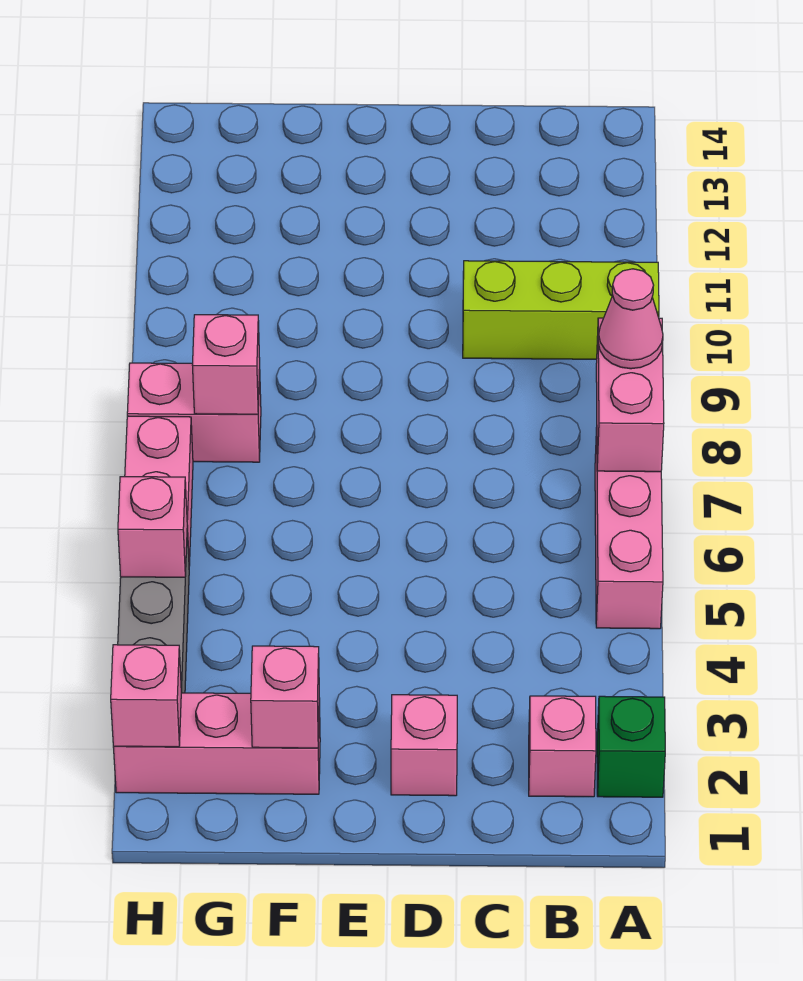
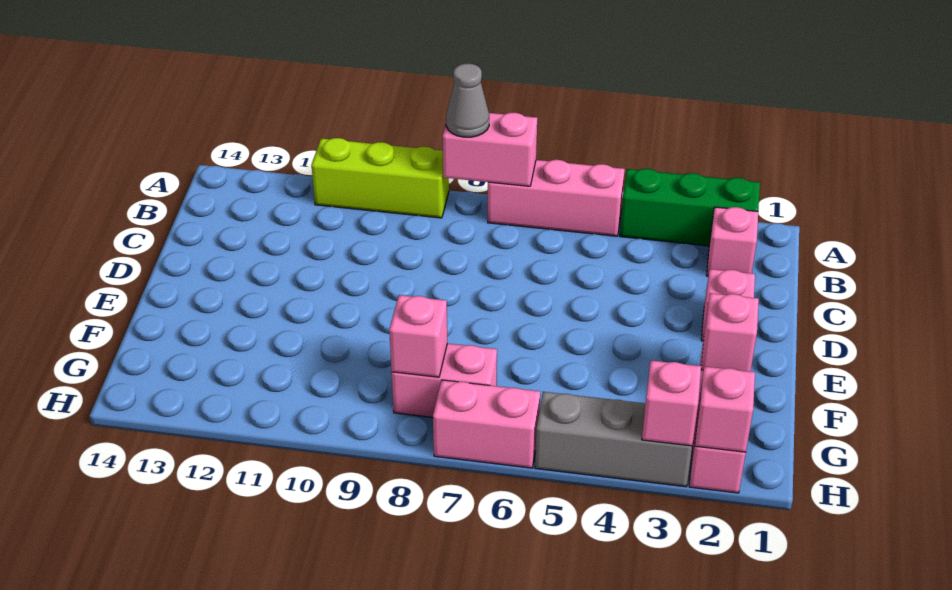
green brick A2 level 1 -> green brick A2:A4 level 1
pink cone A8 level 3 -> grey cone A8 level 3
lime brick A10:C10 level 1 -> lime brick A9:A11 level 1
pink brick G8:H8 level 1 -> pink brick G7:G8 level 1
pink brick H5 level 2 -> pink brick H3 level 2

